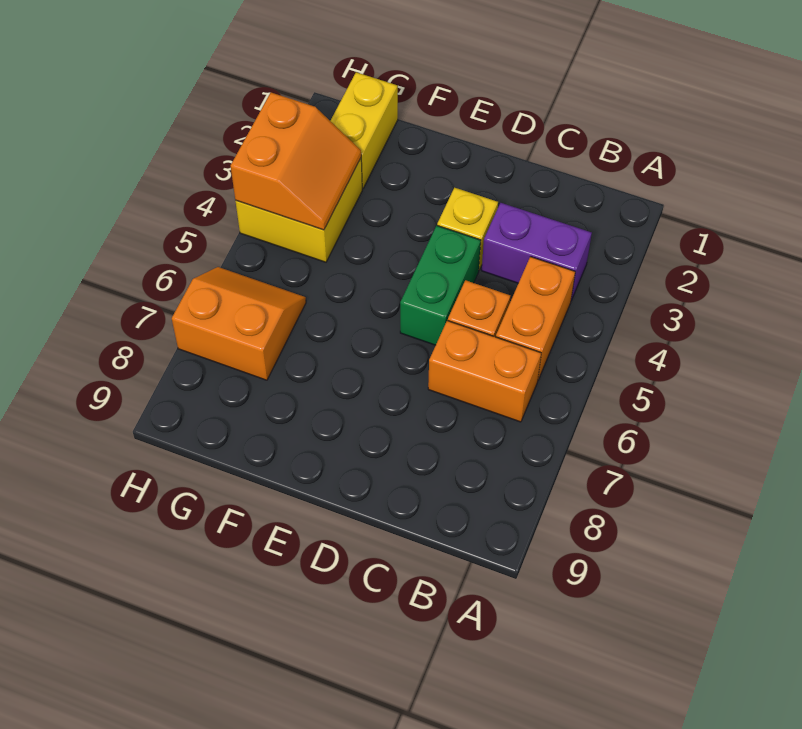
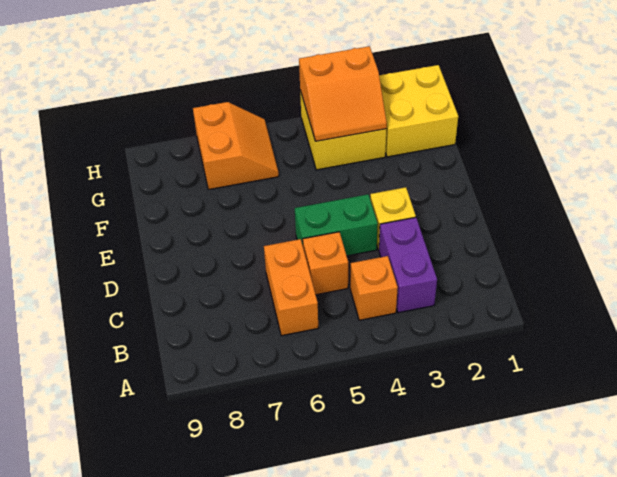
orange brick B4:B5 level 1 -> orange brick B4 level 1
yellow brick G1:G2 level 1 -> yellow brick G1:H2 level 1

